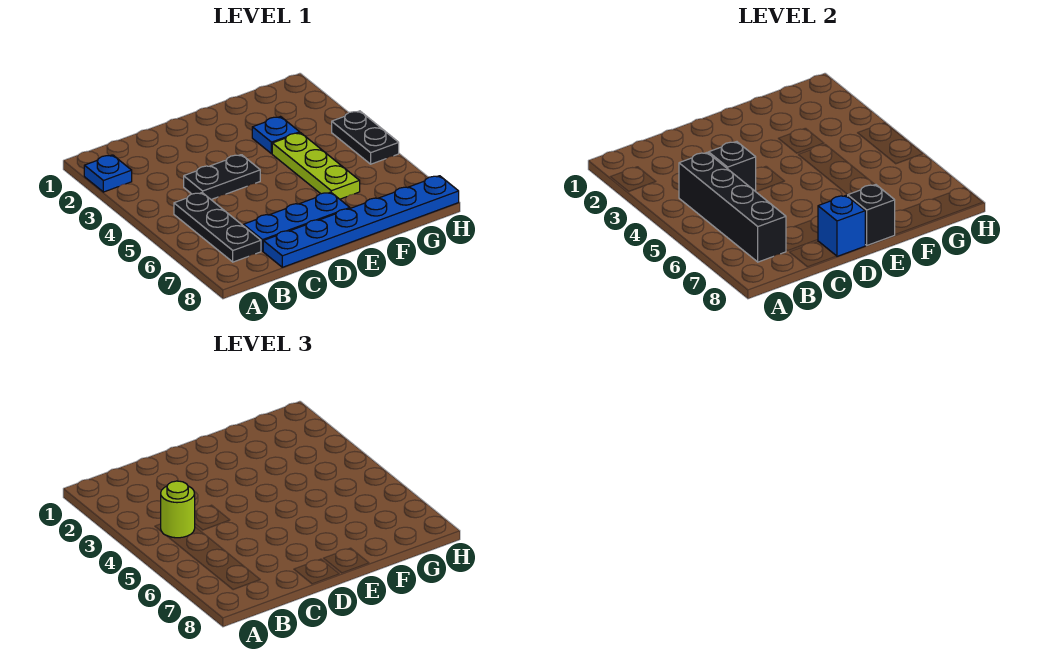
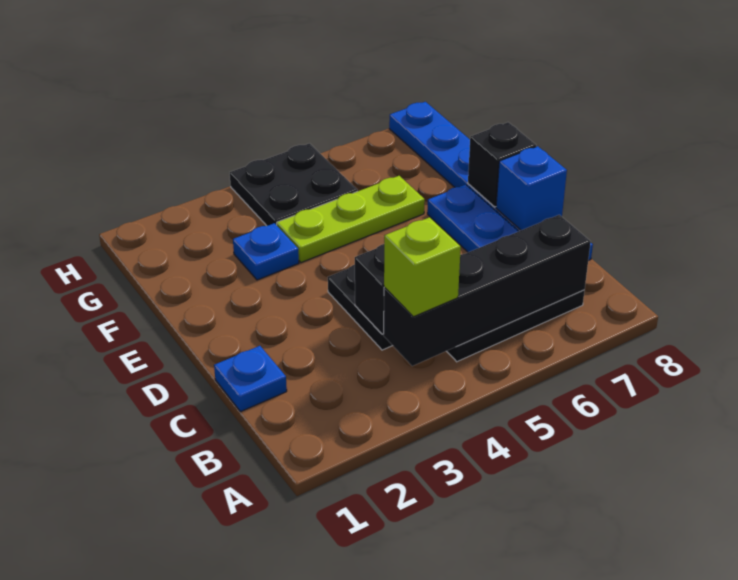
blue plate A2 level 1 -> blue plate C1 level 1
lime round brick B4 level 3 -> lime brick B4 level 3
black plate H4:H5 level 1 -> black plate G4:H5 level 1

